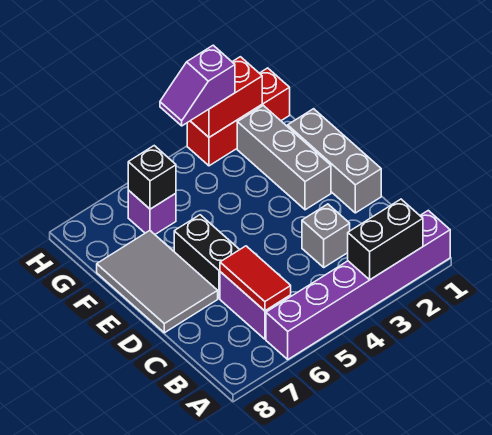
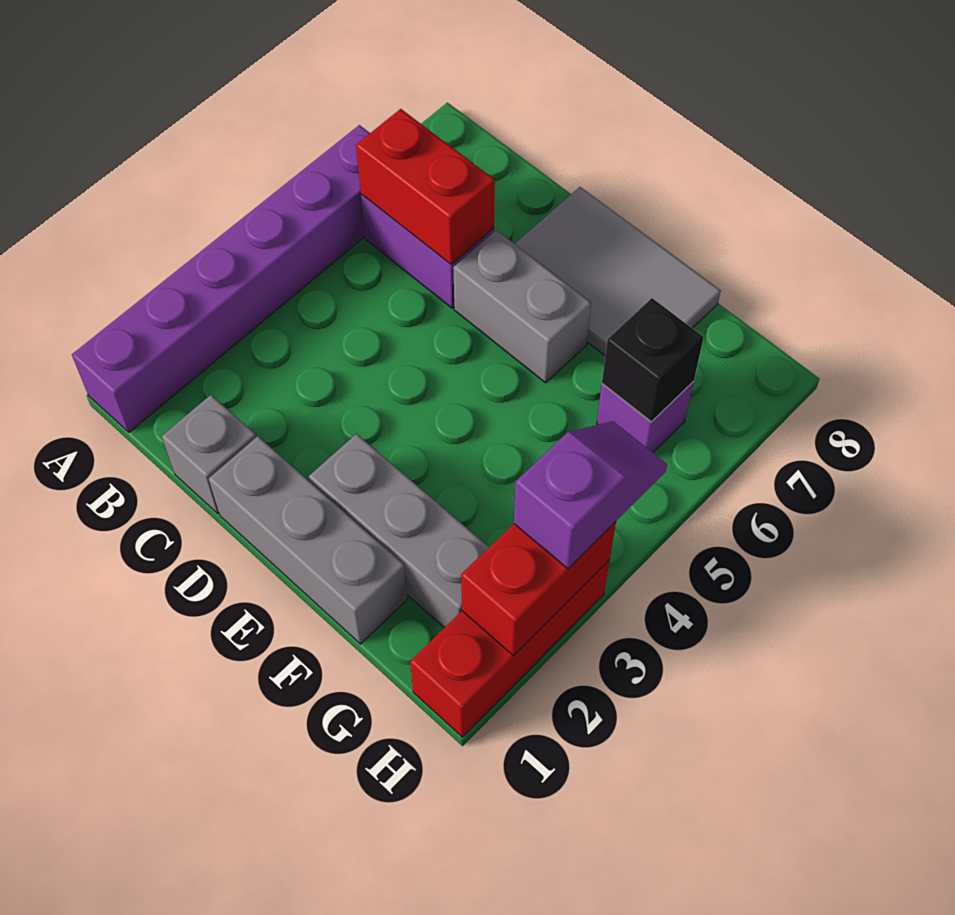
black brick A2:A3 level 2 -> none
red tile B6:C6 level 2 -> red brick B6:C6 level 2
grey brick C3 level 1 -> grey brick C1 level 1
black brick D6:E6 level 1 -> grey brick D6:E6 level 1

